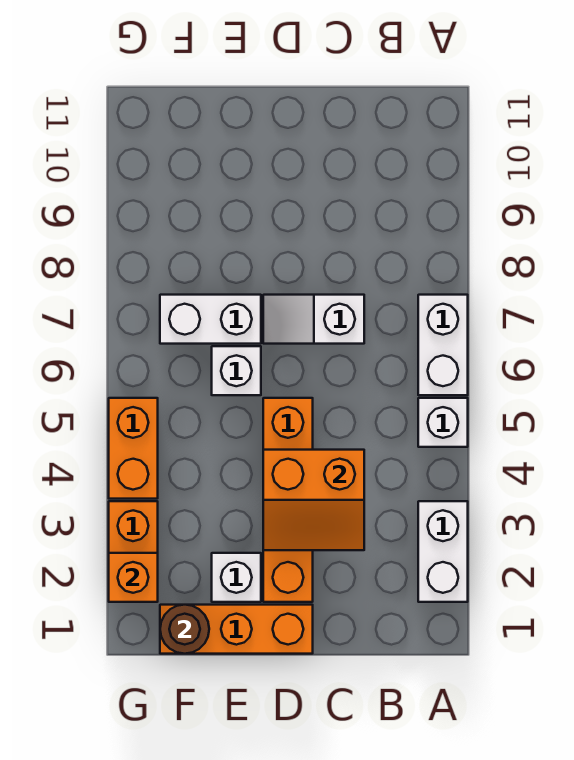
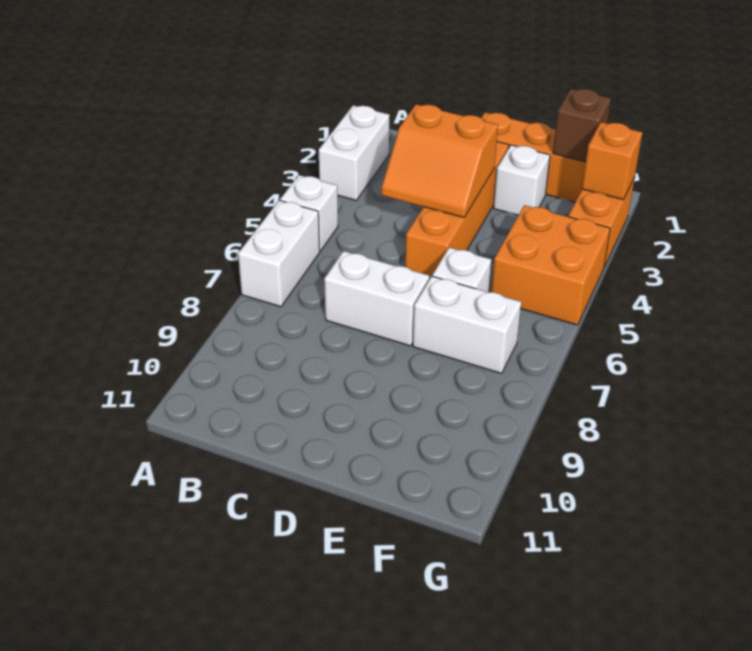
orange slope C3:D4 level 2 top 4 -> orange slope C3:D4 level 2 top 3
white slope C7:D7 level 1 top C -> white brick C7:D7 level 1
brown round brick F1 level 2 -> brown brick F1 level 2
orange brick G4:G5 level 1 -> orange brick F4:G5 level 1

